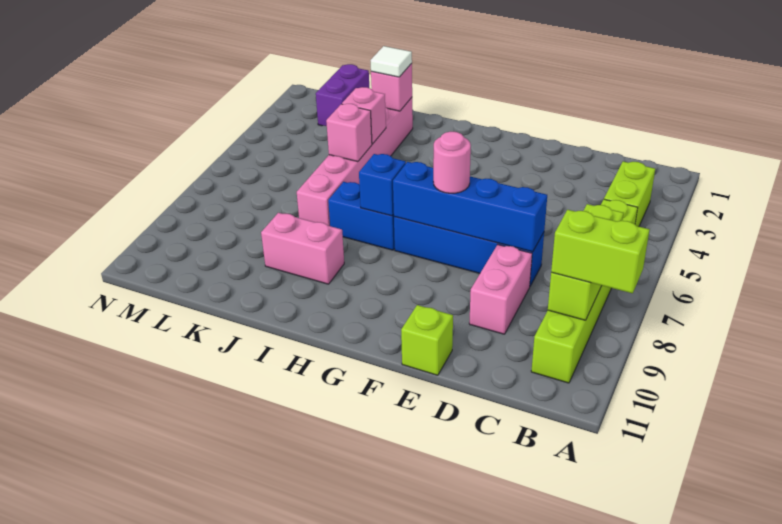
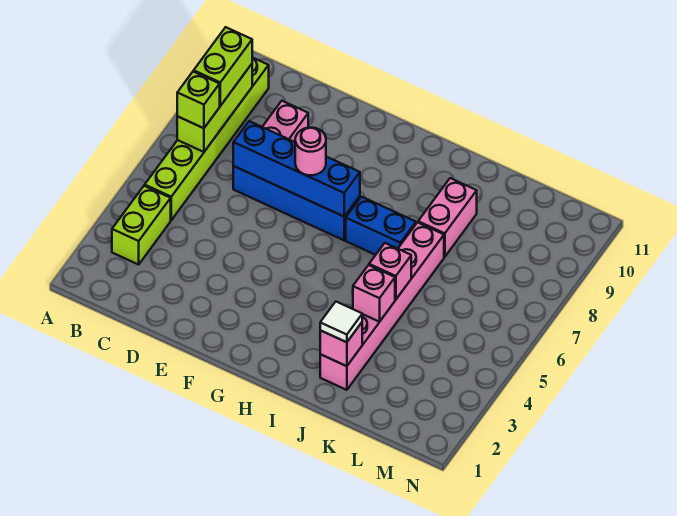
lime brick A9:B9 level 3 -> lime brick B8:B9 level 3
lime brick E11 level 1 -> lime brick B7 level 3
blue brick H7 level 2 -> none
pink brick I9:J9 level 1 -> pink brick J8:J9 level 1
purple brick L1:L2 level 1 -> none

